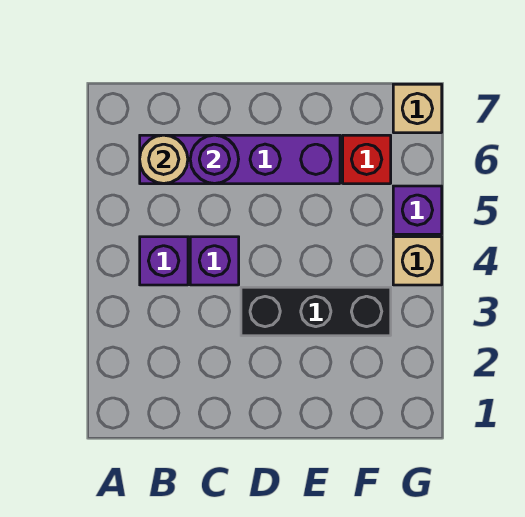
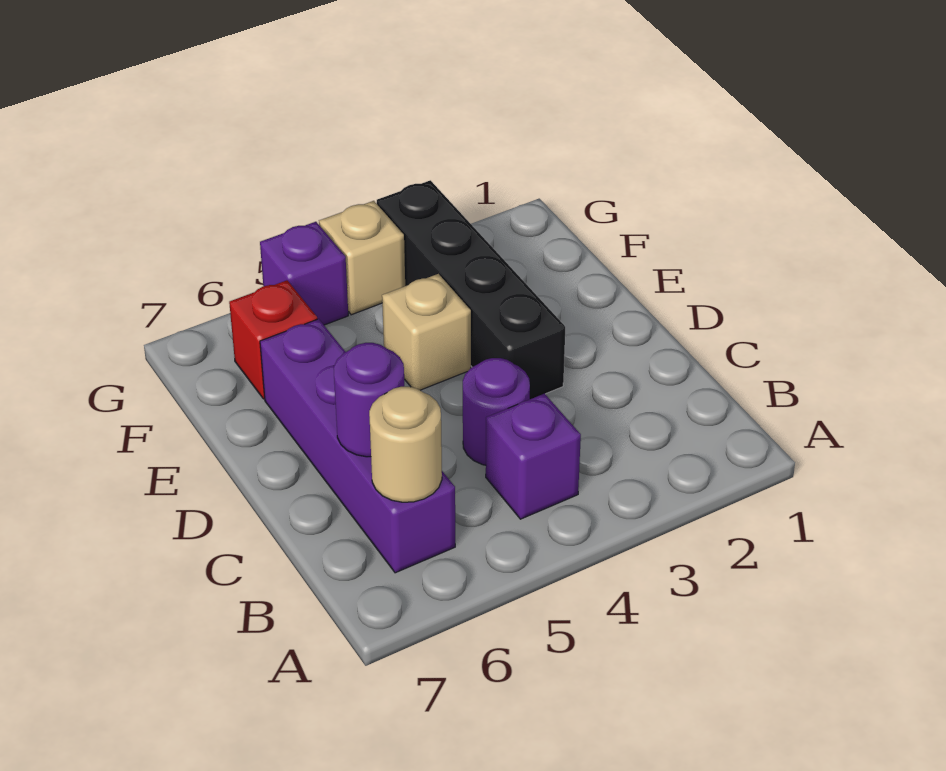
purple brick C4 level 1 -> purple round brick C4 level 1
black brick D3:F3 level 1 -> black brick D3:G3 level 1
tan brick G7 level 1 -> tan brick E4 level 1

